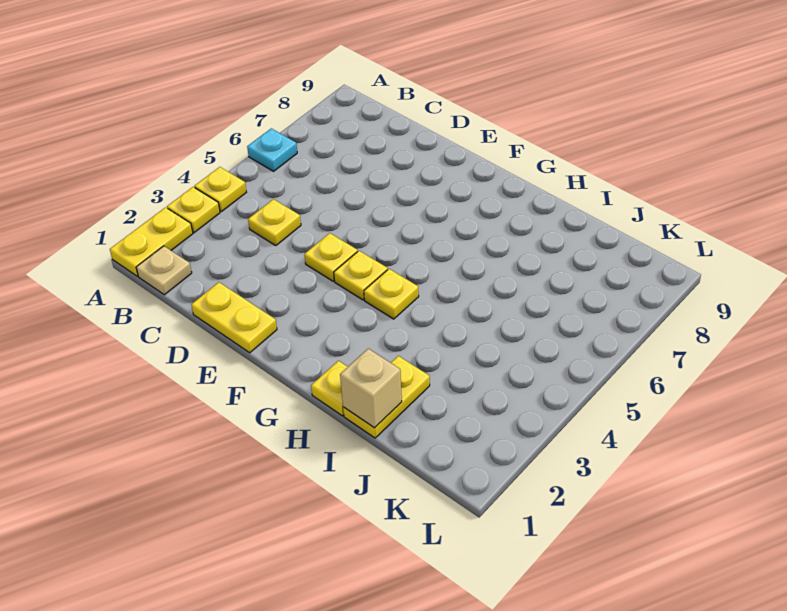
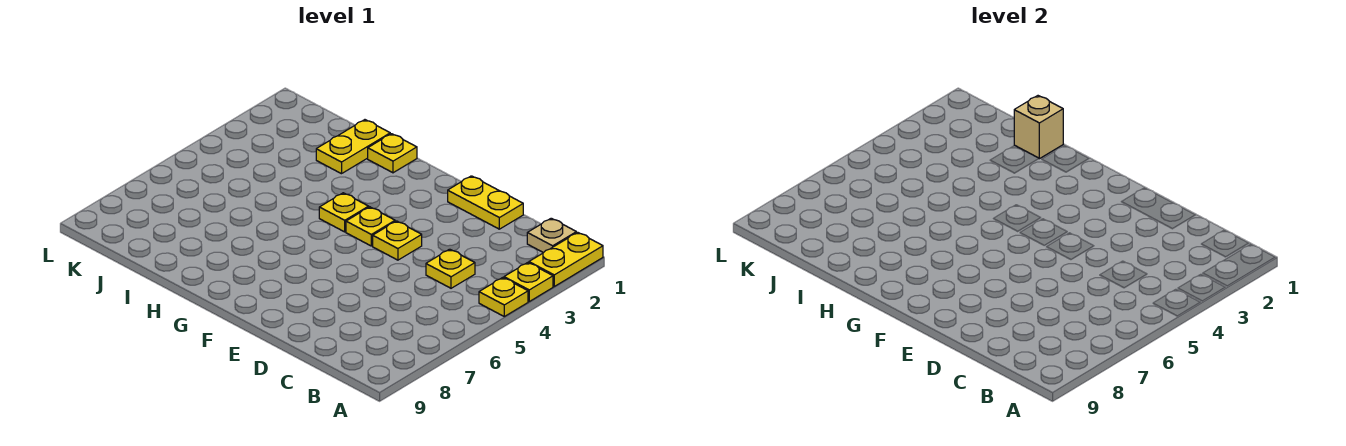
cyan plate A6 level 1 -> none

